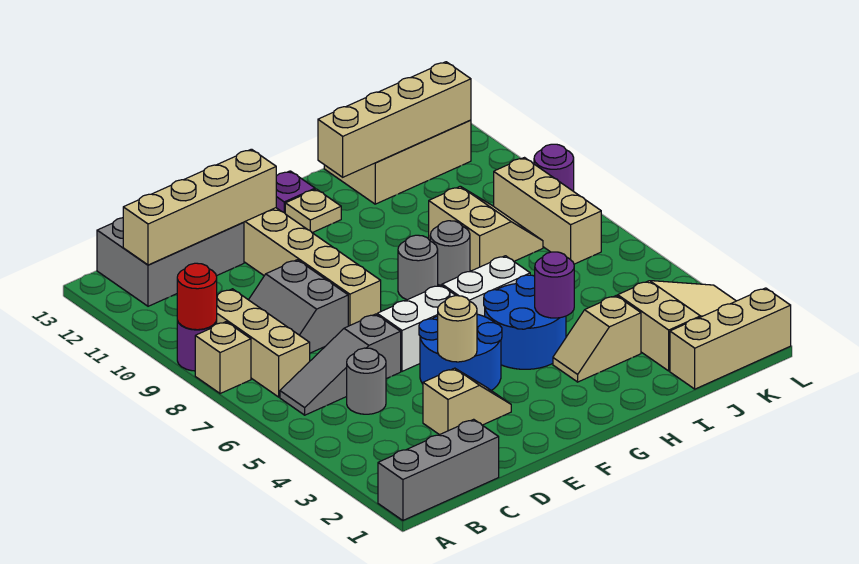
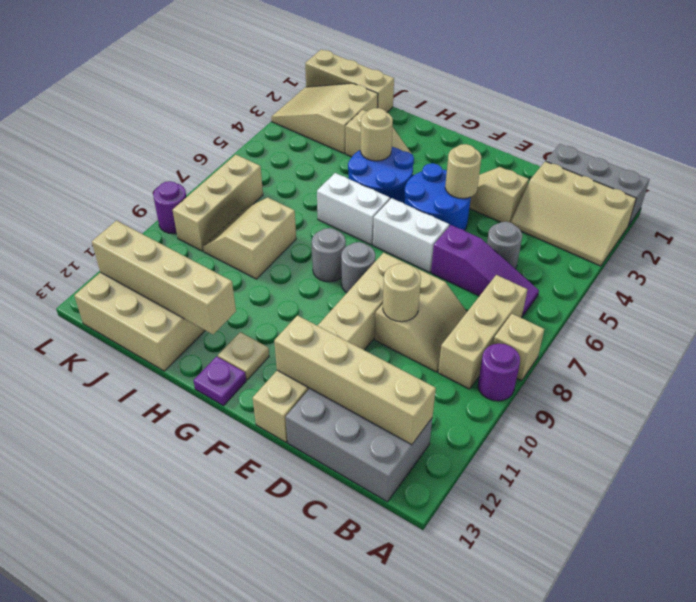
none -> tan slope A2:C3 level 1 top 2
red round brick A9 level 2 -> none
grey slope B6:D6 level 1 top D -> purple slope B6:D6 level 1 top D
grey slope C8:D9 level 1 top D -> tan slope C8:D9 level 1 top D
none -> tan round brick D9 level 2
purple round brick H4 level 2 -> tan round brick H4 level 2
grey round brick H8 level 1 -> grey round brick F8 level 1

